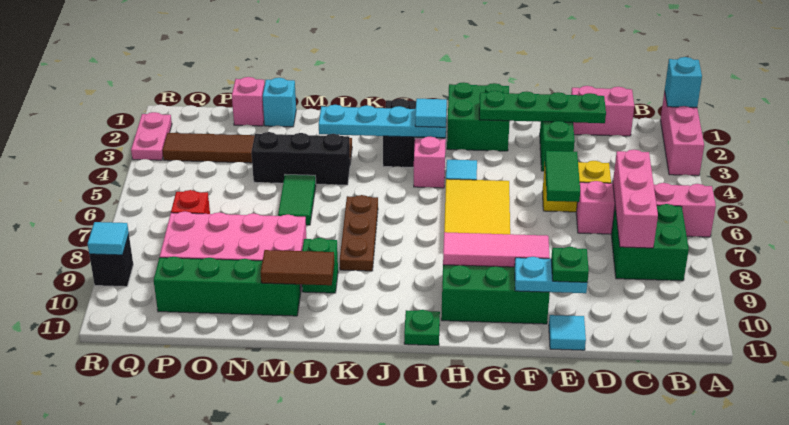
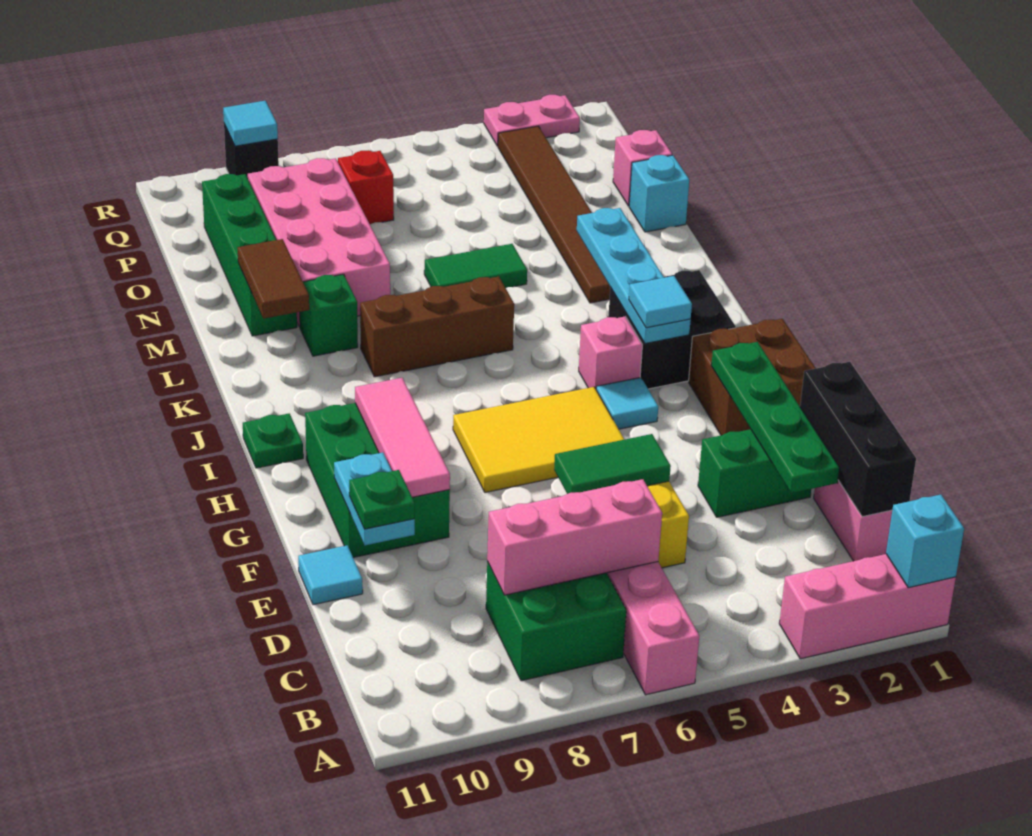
green brick G1:H2 level 1 -> brown brick G1:H2 level 1
brown plate K6:K8 level 1 -> brown brick K6:K8 level 1
black brick L4:N4 level 1 -> black brick C1:E1 level 2

